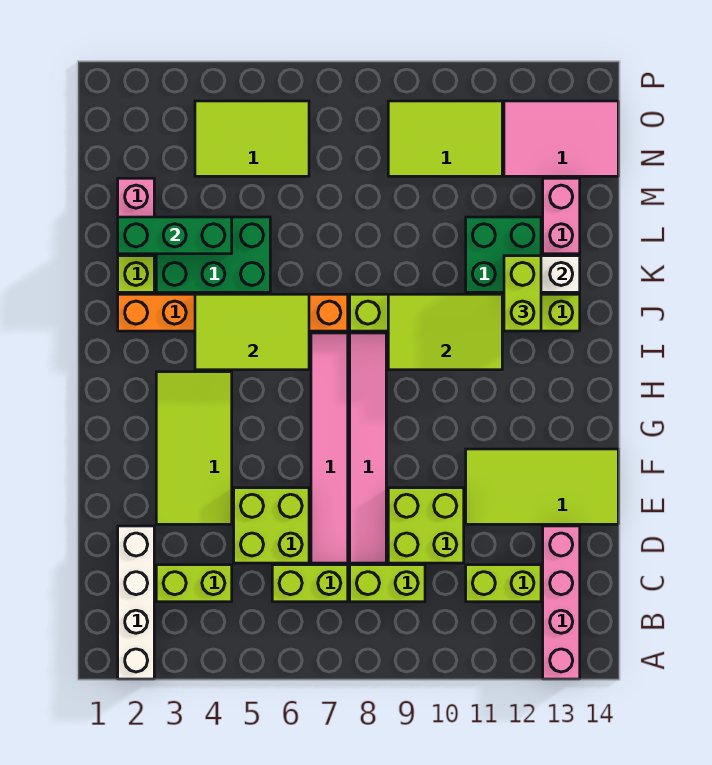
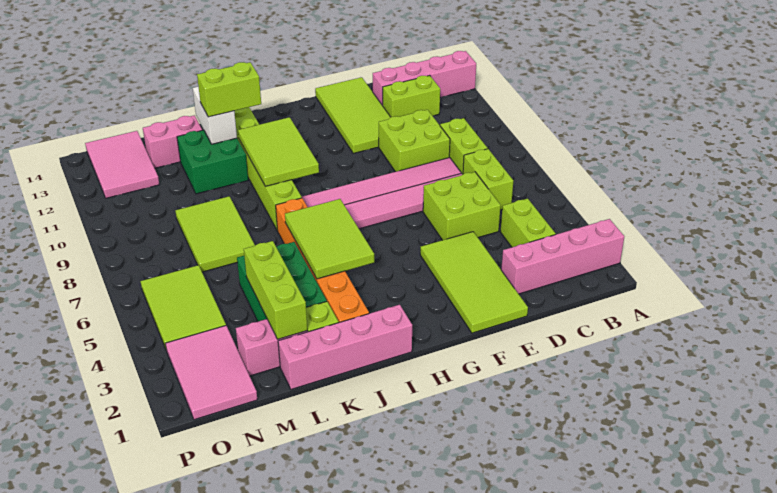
white brick A2:D2 level 1 -> pink brick A2:D2 level 1
lime brick C11:C12 level 1 -> lime brick C12:D12 level 1
lime tile E3:H4 level 1 -> lime tile E1:F4 level 1
none -> pink brick I1:L1 level 1
green brick L2:L4 level 2 -> lime brick L2:L4 level 2
none -> pink tile N1:O3 level 1
lime tile N9:O11 level 1 -> lime tile L7:M9 level 1

